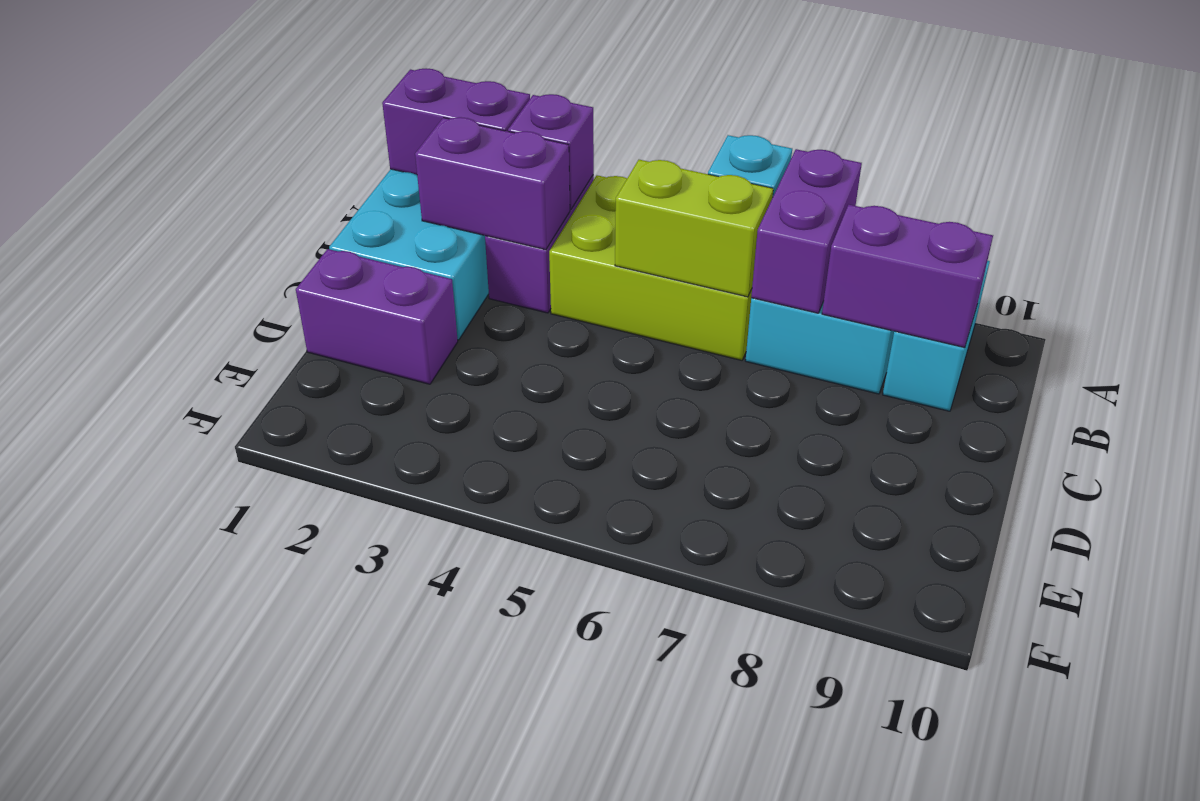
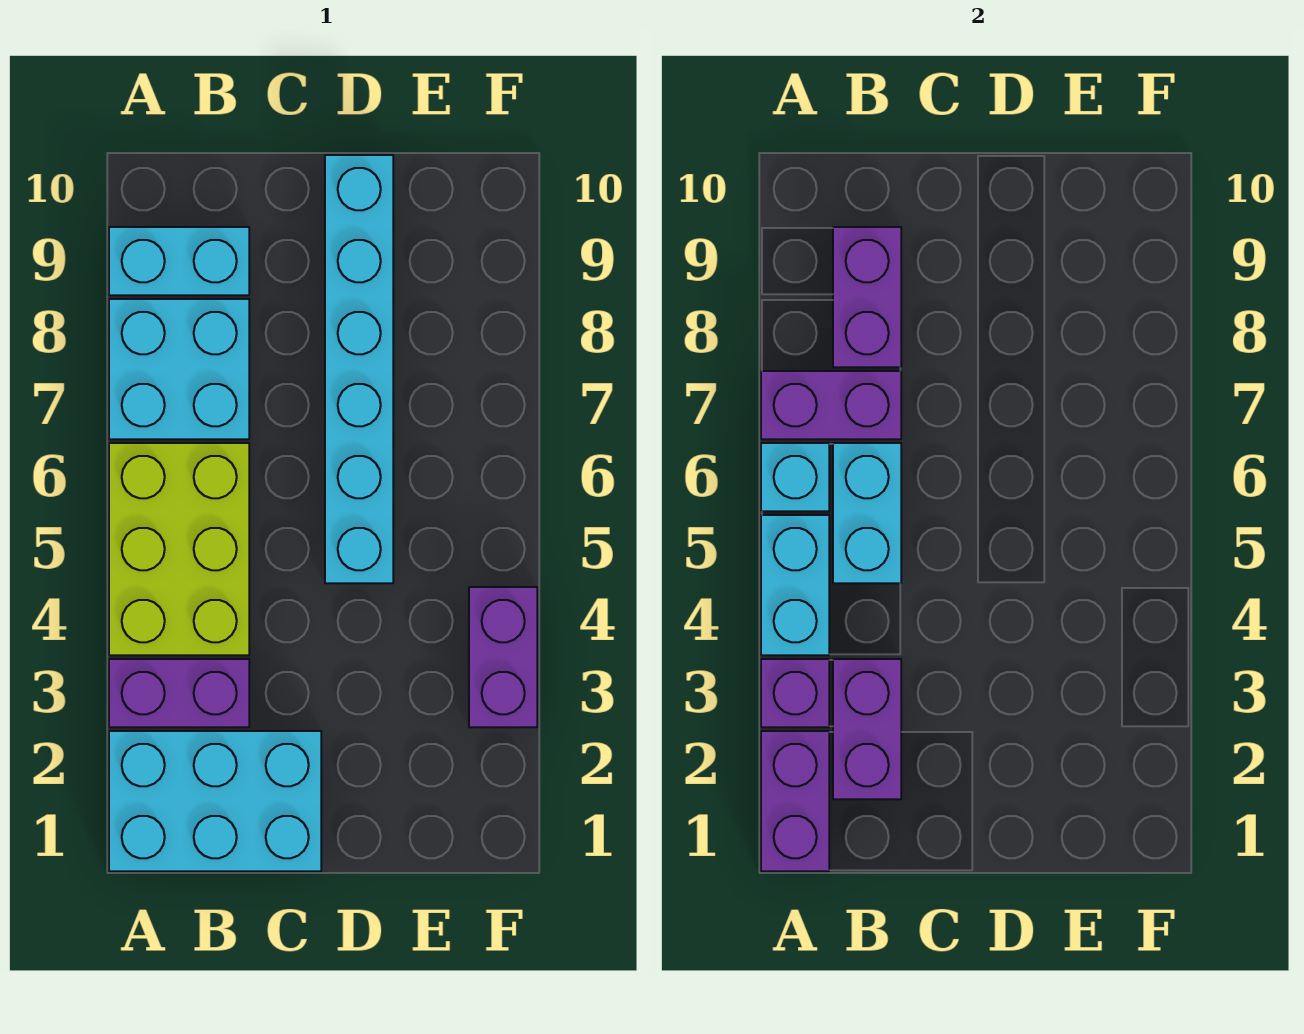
none -> cyan brick A4:A5 level 2
lime brick B5:B6 level 2 -> cyan brick B5:B6 level 2
purple brick D1:D2 level 1 -> purple brick F3:F4 level 1
none -> cyan brick D5:D10 level 1

